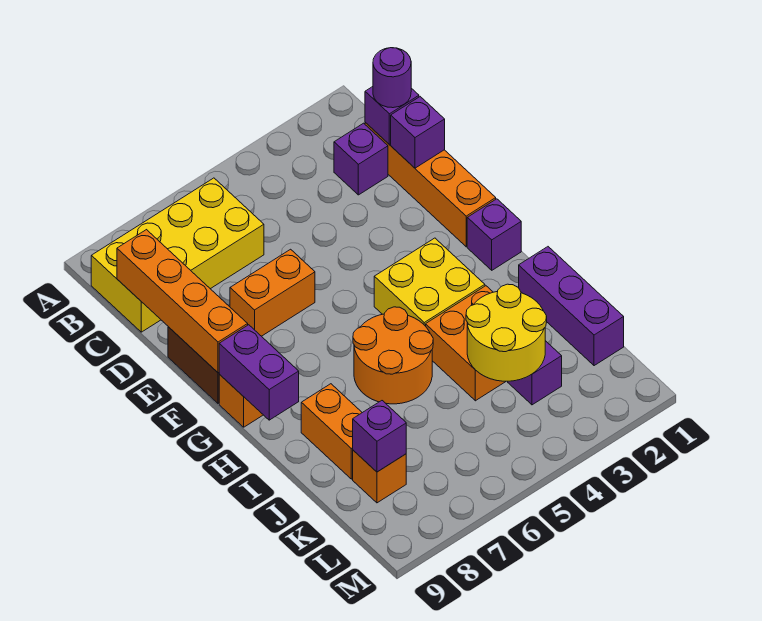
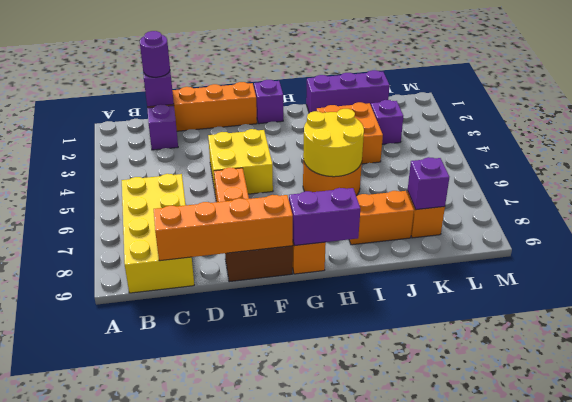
purple brick D1 level 2 -> none
yellow brick G3:H4 level 1 -> yellow brick E4:F5 level 1
yellow round brick J3:K4 level 2 -> yellow round brick H5:I6 level 2

